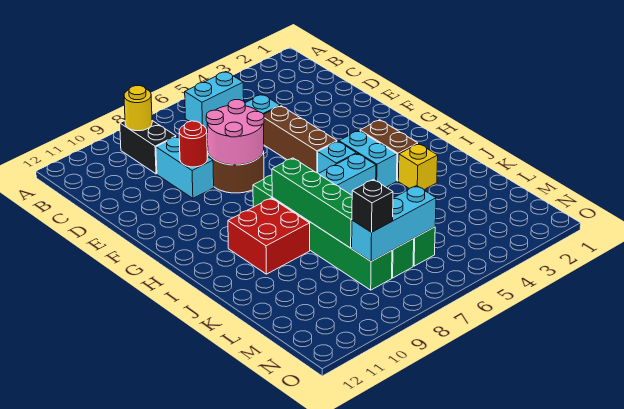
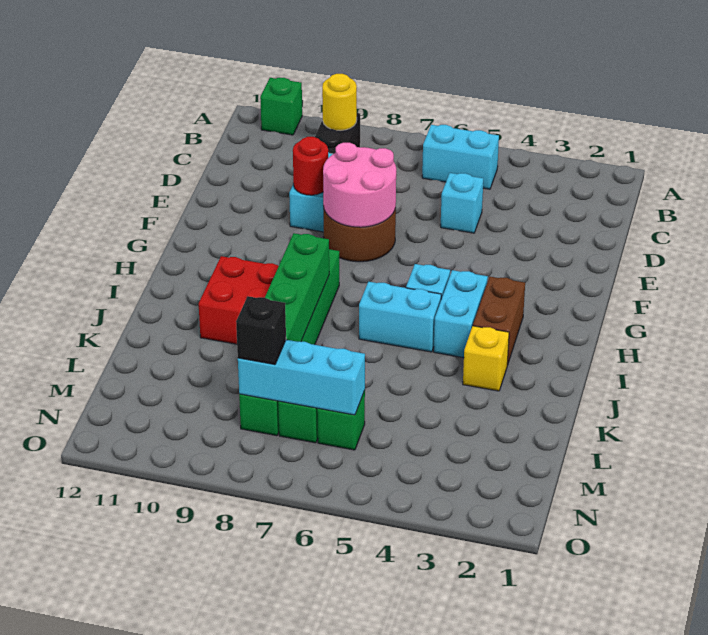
none -> green brick A11 level 1
brown brick E5:G5 level 1 -> none

